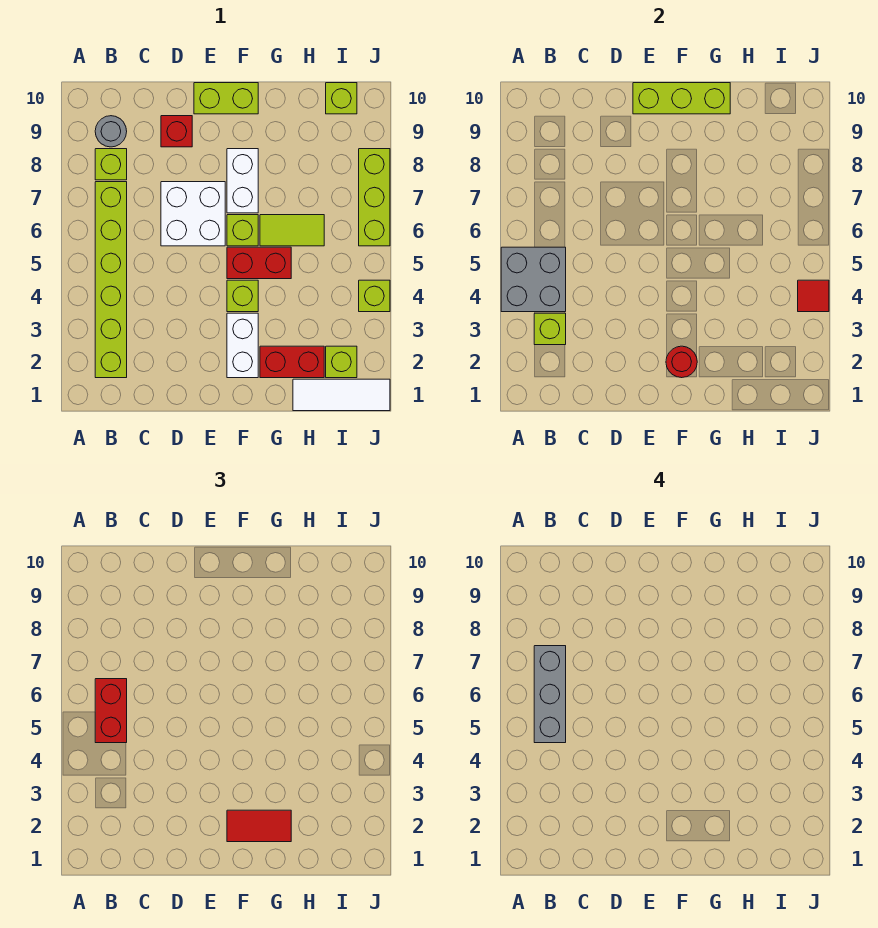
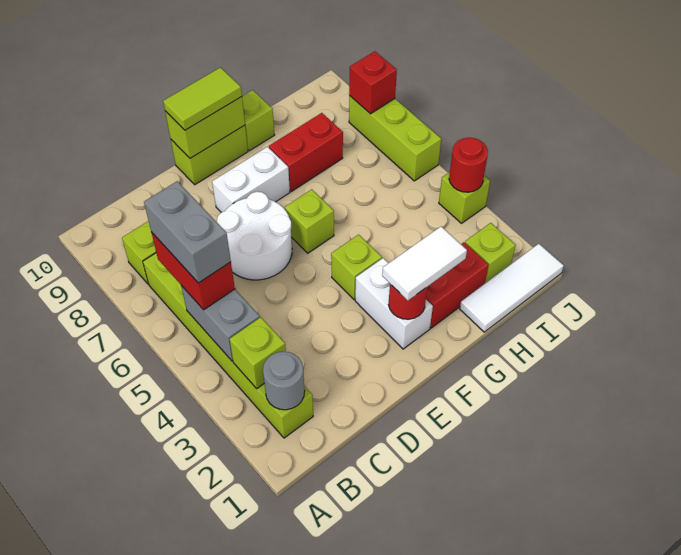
grey brick A4:B5 level 2 -> grey brick B4:B5 level 2
grey brick B5:B7 level 4 -> grey brick B5:B6 level 4
grey round brick B9 level 1 -> grey round brick B2 level 2
white brick D6:E7 level 1 -> white round brick D6:E7 level 1
red brick D9 level 1 -> red brick J8 level 2
lime brick E10:G10 level 2 -> lime brick E10:F10 level 2
red tile F2:G2 level 3 -> white tile F2:G2 level 3
red brick F5:G5 level 1 -> red brick G8:H8 level 1
white brick F7:F8 level 1 -> white brick E8:F8 level 1
lime tile G6:H6 level 1 -> lime tile E10:F10 level 3
lime brick I10 level 1 -> lime brick G10 level 1
red tile J4 level 2 -> red round brick J4 level 2

